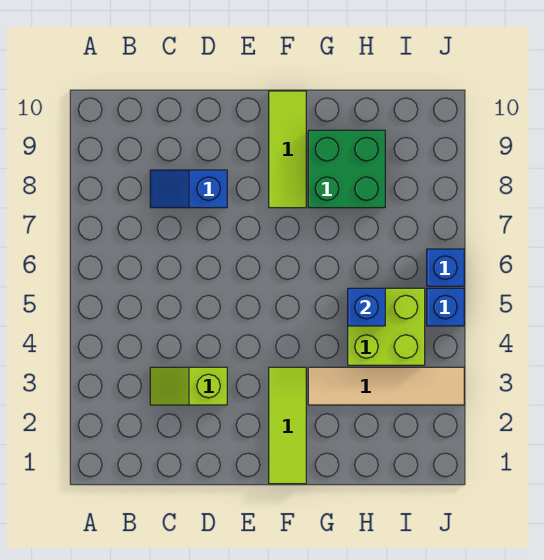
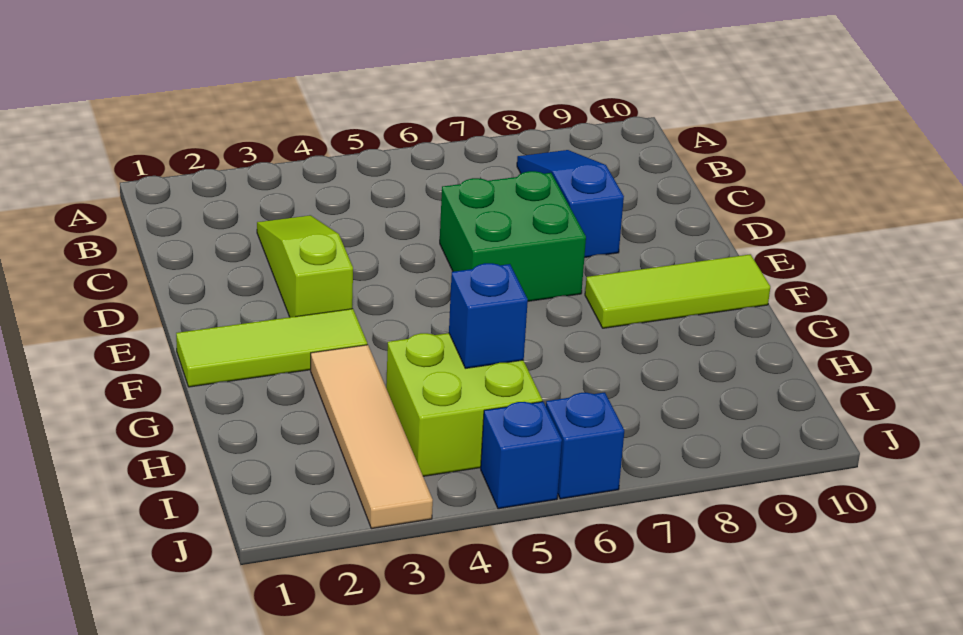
lime slope C3:D3 level 1 top D -> lime slope C3:E3 level 1 top E
blue slope C8:D8 level 1 top D -> blue slope B8:D8 level 1 top D
green brick G8:H9 level 1 -> green brick D6:E7 level 1

